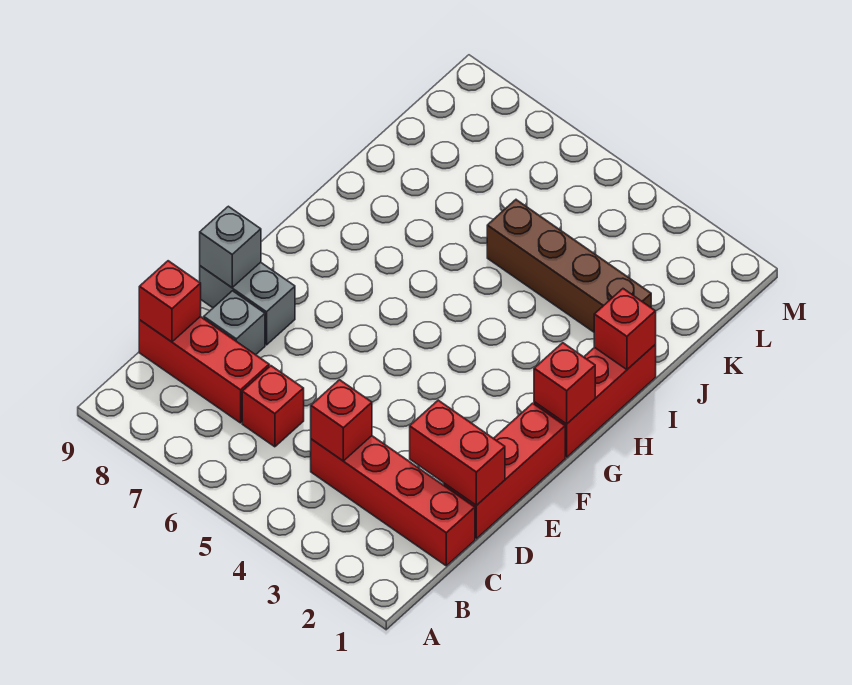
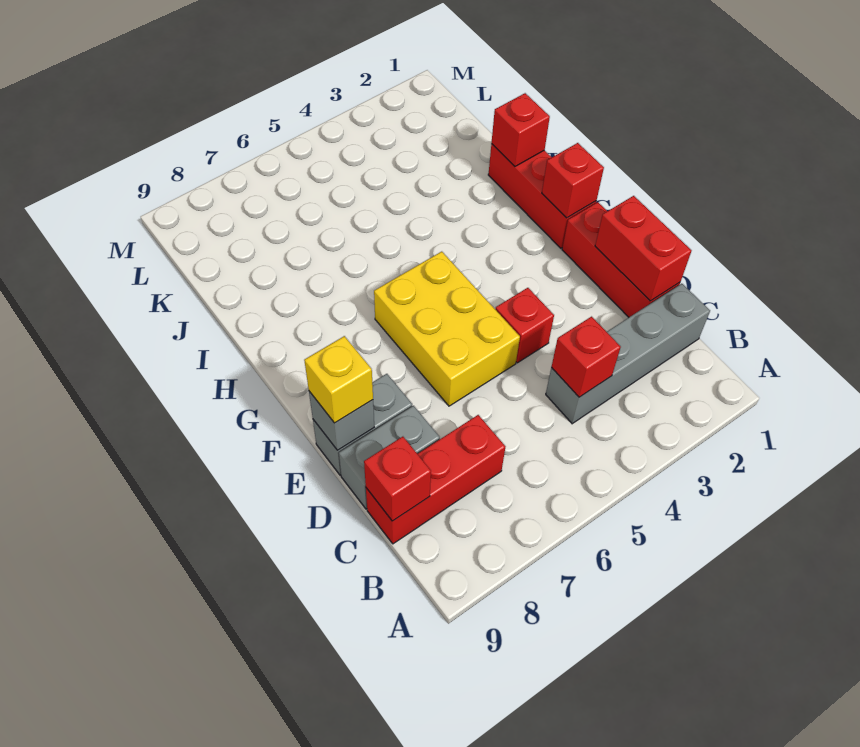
red brick C1:C4 level 1 -> grey brick C1:C4 level 1
red brick C6 level 1 -> red brick E4 level 1
red brick D1:D2 level 2 -> red brick D1:E1 level 2
grey brick D8 level 1 -> grey brick D8:D9 level 1
none -> yellow brick E5:G6 level 1
none -> yellow brick E9 level 3
brown brick J2:J5 level 1 -> none

